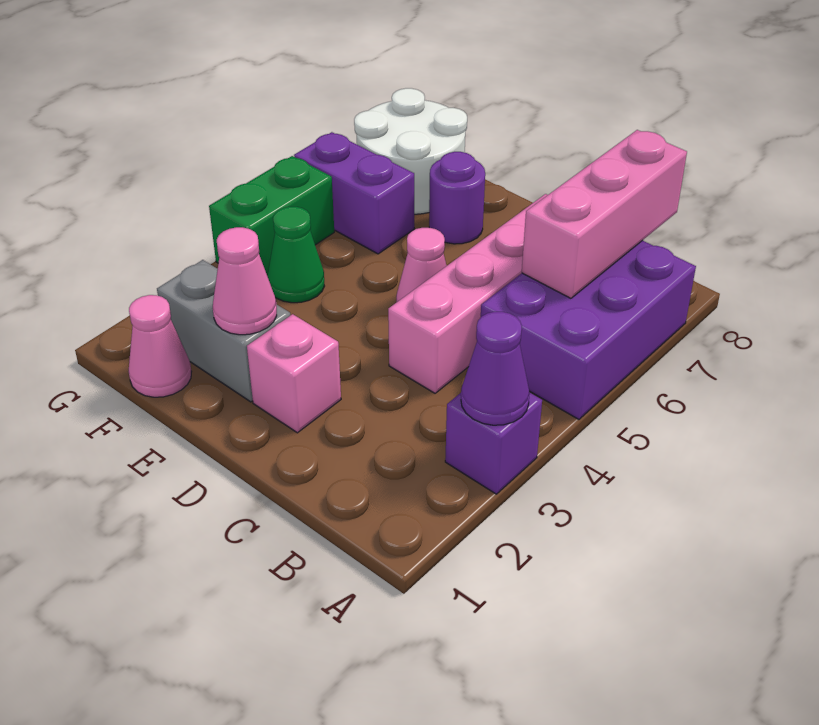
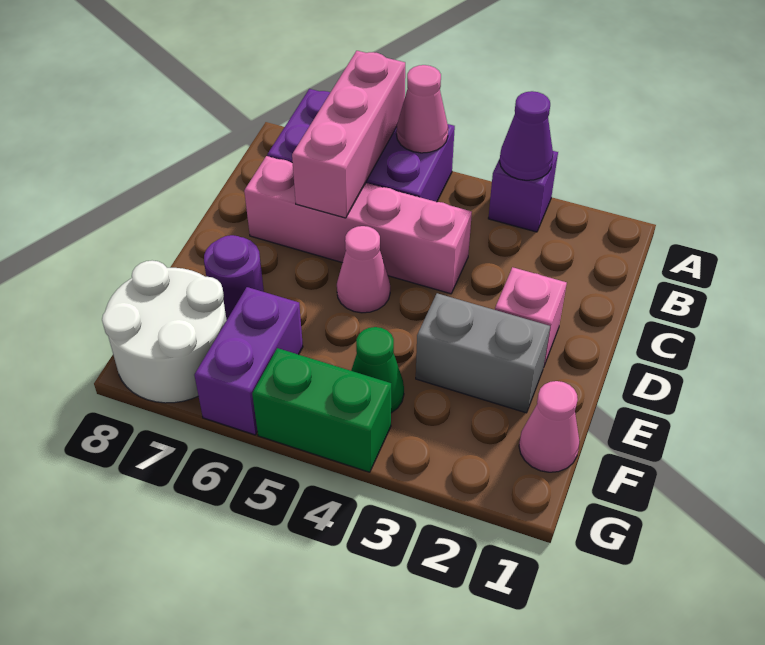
pink brick B6:B8 level 2 -> pink brick A6:C6 level 2
grey brick E2:F2 level 1 -> grey brick E2:E3 level 1
pink cone E2 level 2 -> pink cone A5 level 2

